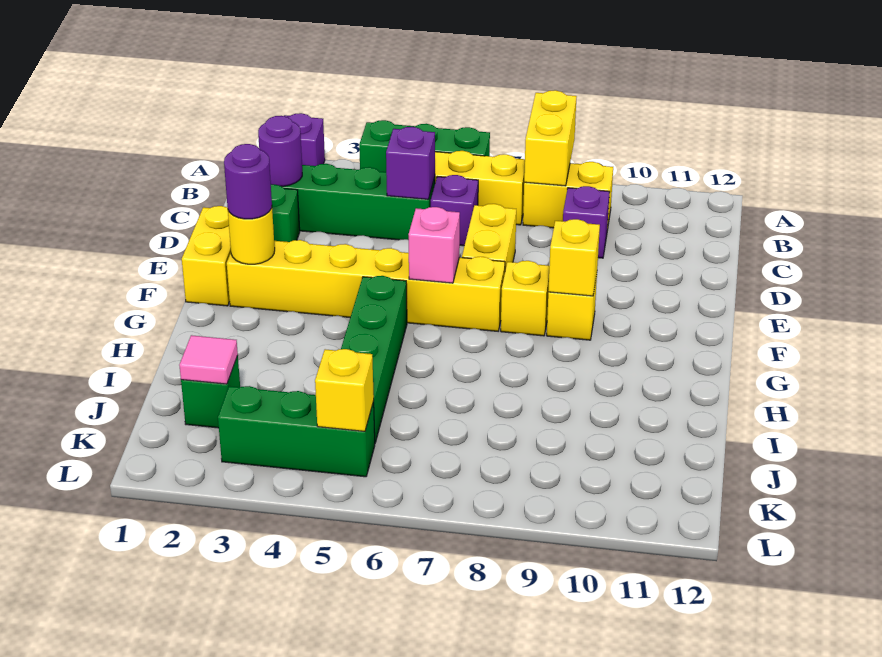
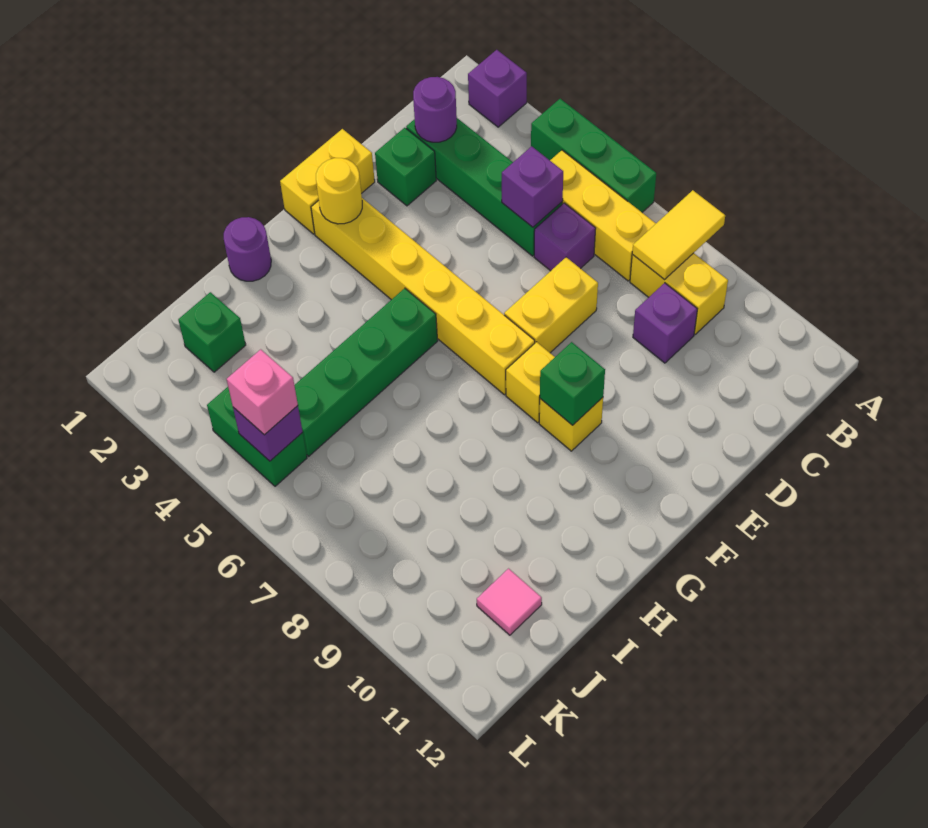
yellow brick A8:B8 level 2 -> yellow tile A8:B8 level 2
purple round brick F2 level 3 -> purple round brick H1 level 1
pink brick F6 level 2 -> pink brick K5 level 3
yellow brick F9 level 2 -> green brick F9 level 2
pink tile J2 level 2 -> pink tile J11 level 1
green brick K3:K5 level 1 -> green brick K4:K5 level 1
yellow brick K5 level 2 -> purple brick K5 level 2

